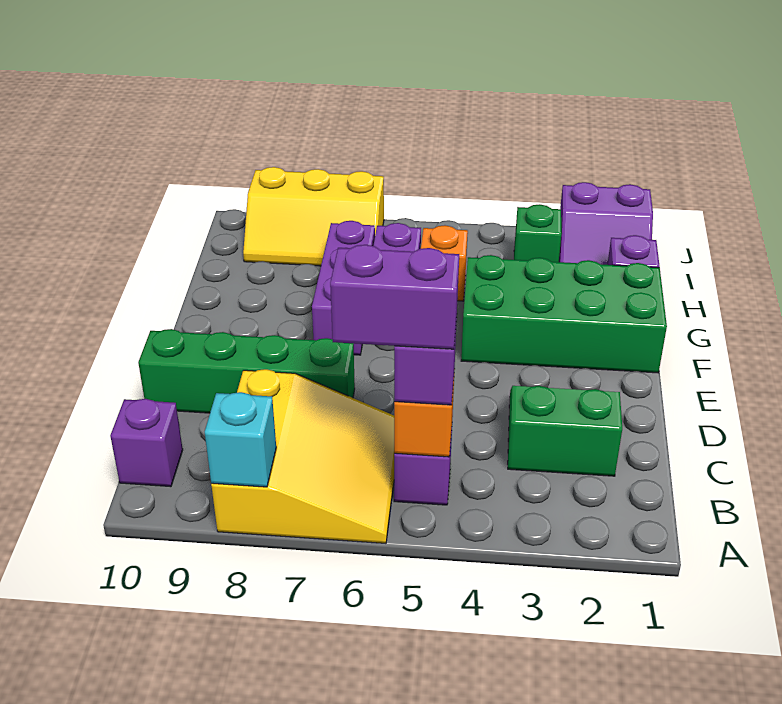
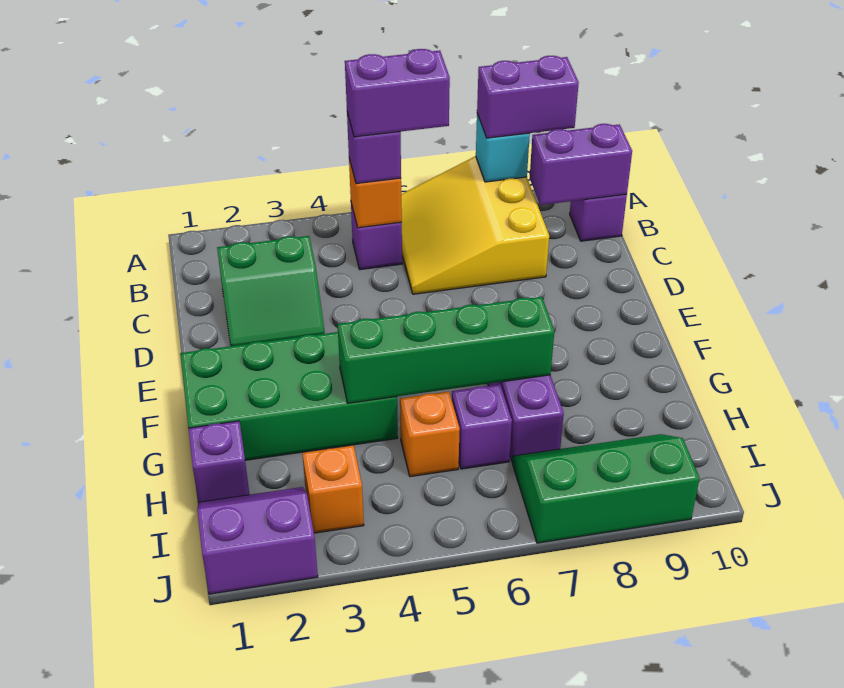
none -> purple brick A8:A9 level 3
none -> purple brick B9:B10 level 2
green brick D7:D10 level 1 -> green brick G4:G7 level 2
green brick I3 level 1 -> orange brick I3 level 1
yellow slope I7:J9 level 1 top J -> green slope I7:J9 level 1 top J

